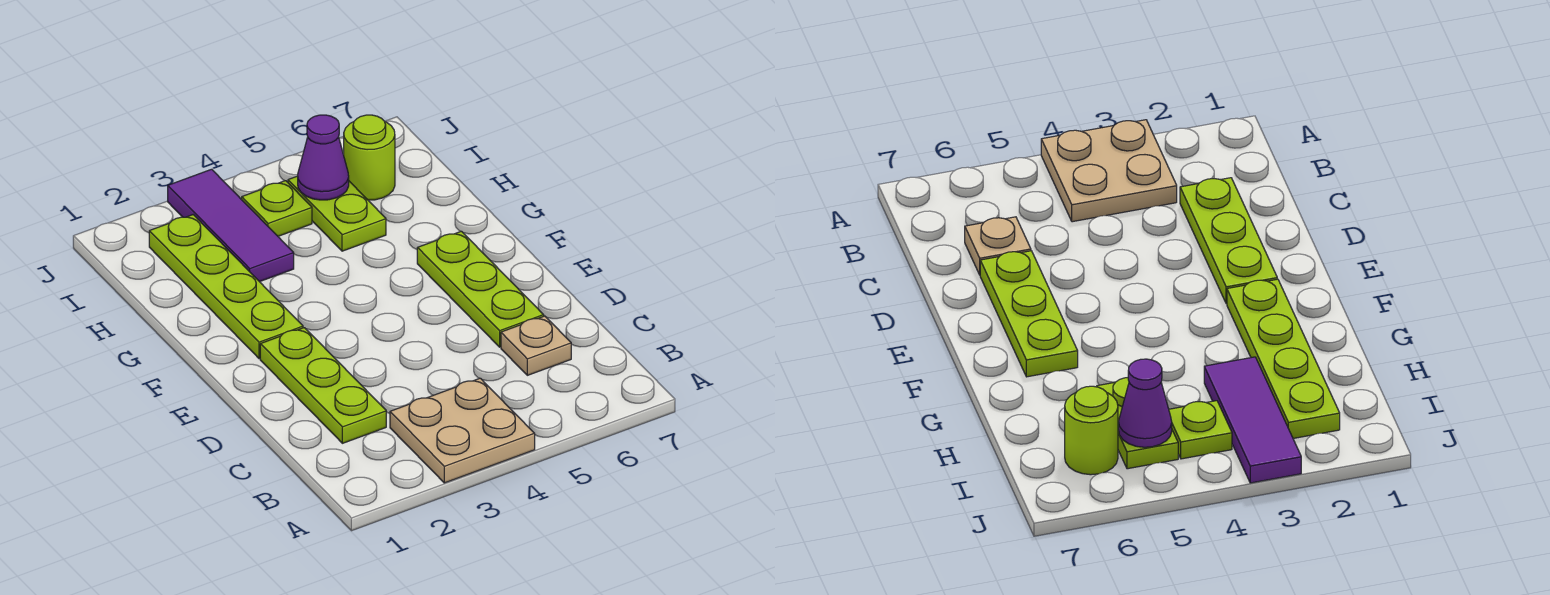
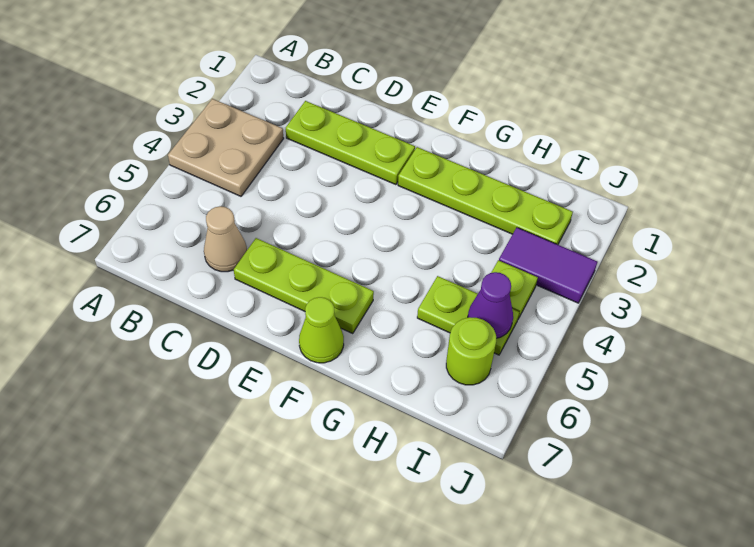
tan plate C6 level 1 -> tan cone C6 level 1
none -> lime cone F7 level 1
purple tile H3:J3 level 1 -> purple tile I3:J3 level 1

